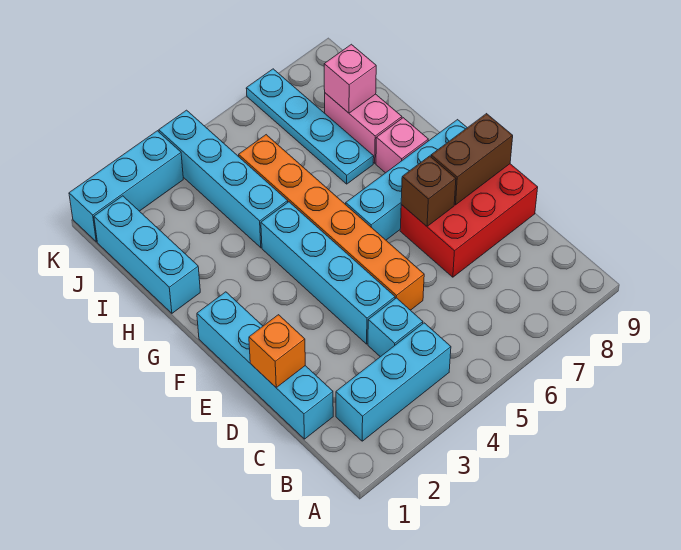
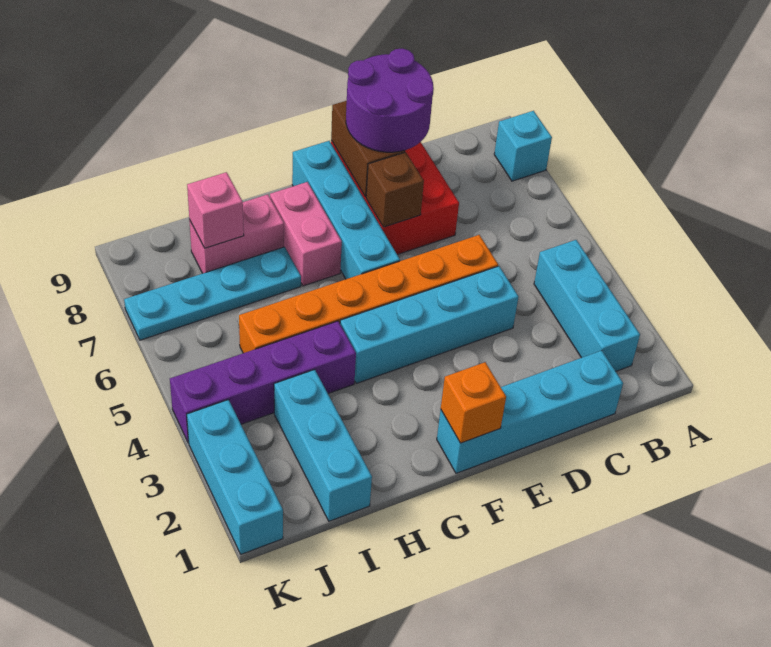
cyan brick C4 level 1 -> cyan brick A8 level 1
orange brick D1 level 2 -> orange brick F1 level 2
none -> purple round brick D8:E9 level 3
pink brick G8 level 1 -> pink brick G7:G8 level 1
cyan brick H1:J1 level 1 -> cyan brick I1:I3 level 1
cyan brick H4:K4 level 1 -> purple brick H4:K4 level 1

